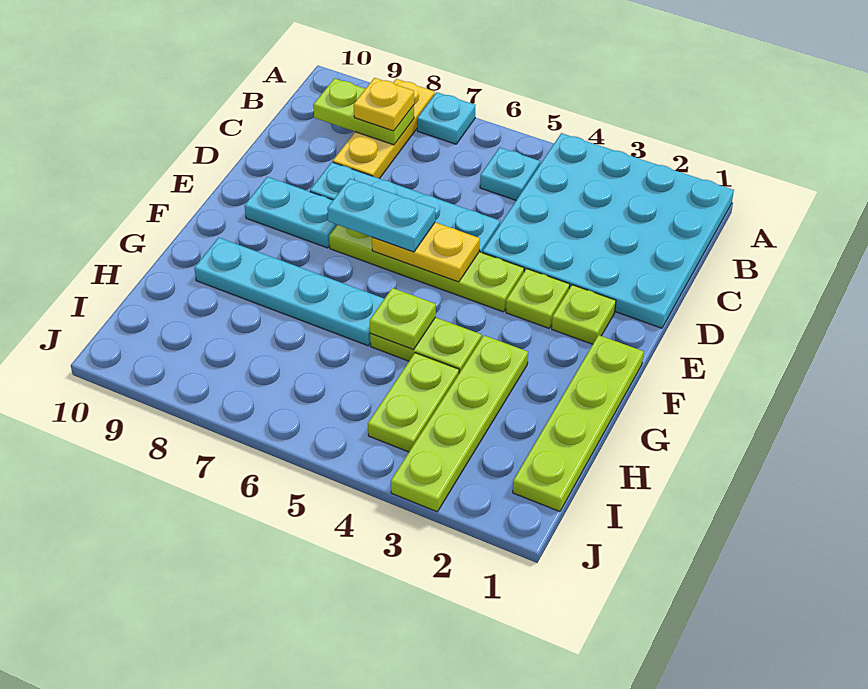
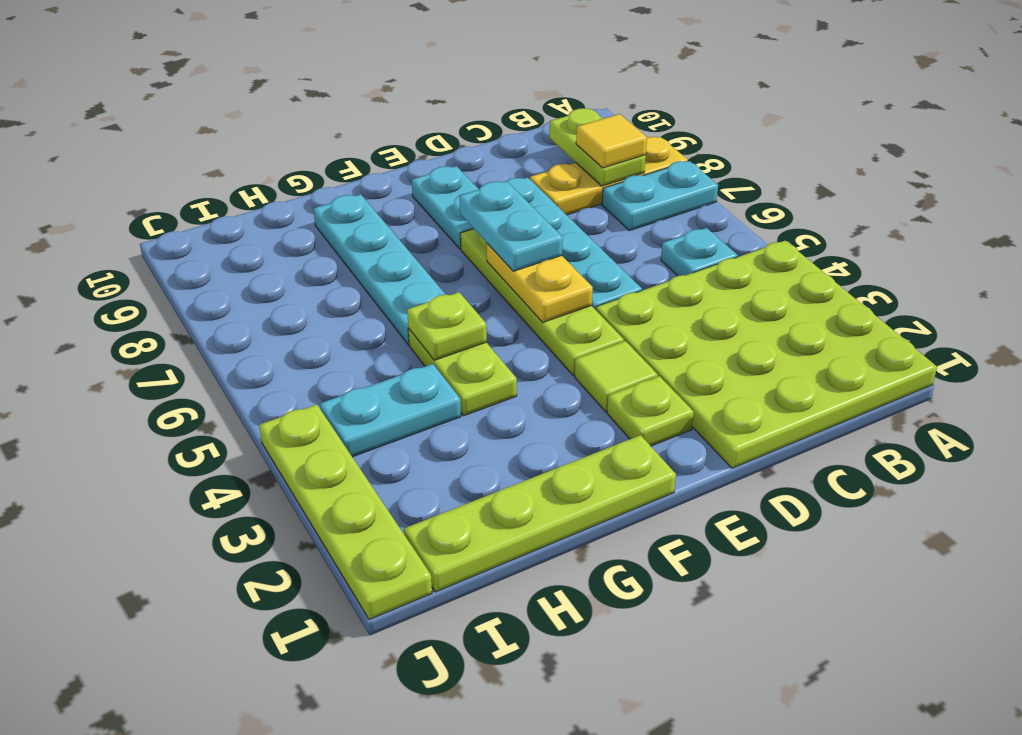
cyan plate A1:D4 level 1 -> lime plate A1:D4 level 1
cyan plate A7 level 1 -> cyan plate A7:B7 level 1
yellow plate B8 level 3 -> yellow tile B8 level 3
lime plate E3 level 1 -> lime tile E3 level 1
lime plate G3:J3 level 1 -> lime plate J1:J4 level 1
lime plate H4:I4 level 1 -> cyan plate H4:I4 level 1

